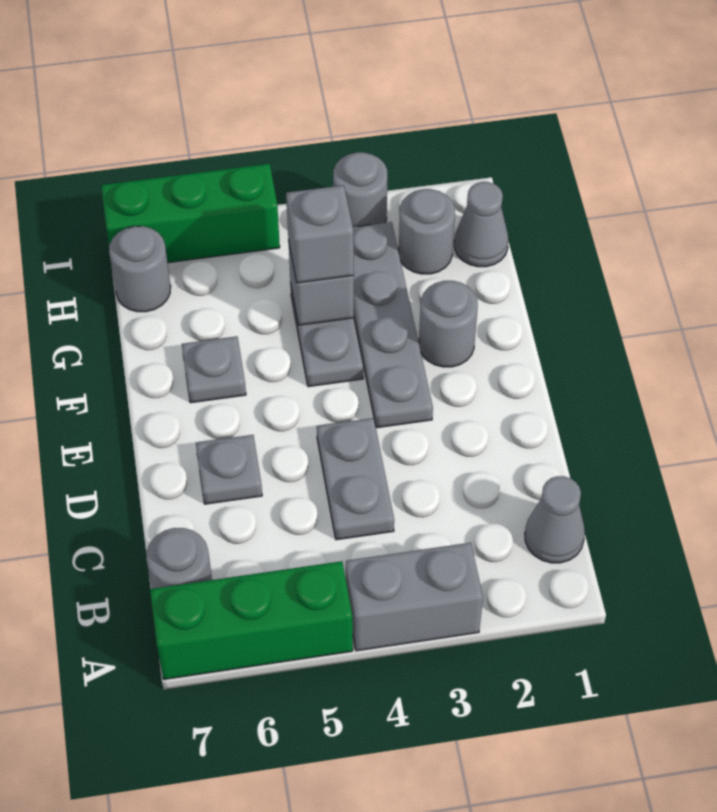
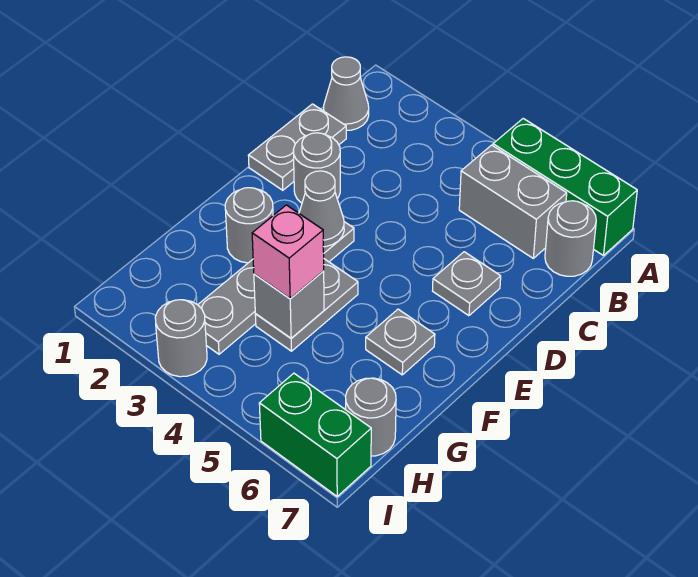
grey brick A3:A4 level 1 -> grey brick B5:B6 level 1
grey plate C4:D4 level 1 -> grey plate C1:D1 level 1
grey brick G4 level 3 -> pink brick G4 level 3
grey cone H1 level 1 -> grey cone E3 level 2
grey round brick H2 level 1 -> grey round brick D2 level 1
green brick I5:I7 level 1 -> green brick I6:I7 level 1

